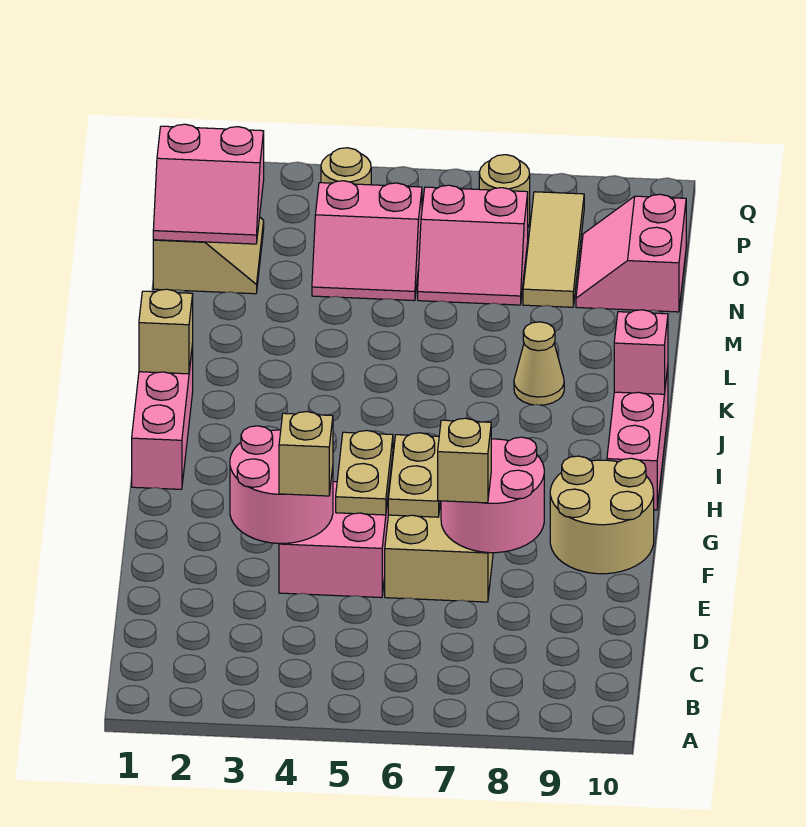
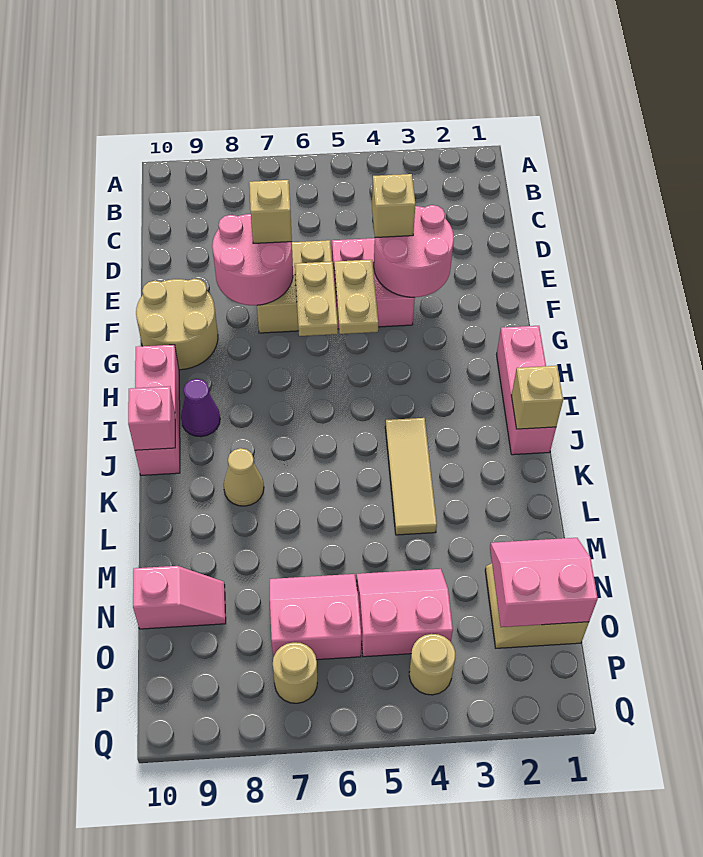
none -> purple cone I9 level 1
tan tile N8:P8 level 1 -> tan tile J4:L4 level 1
pink slope N9:O10 level 1 top 10 -> pink slope N9:N10 level 1 top 10

